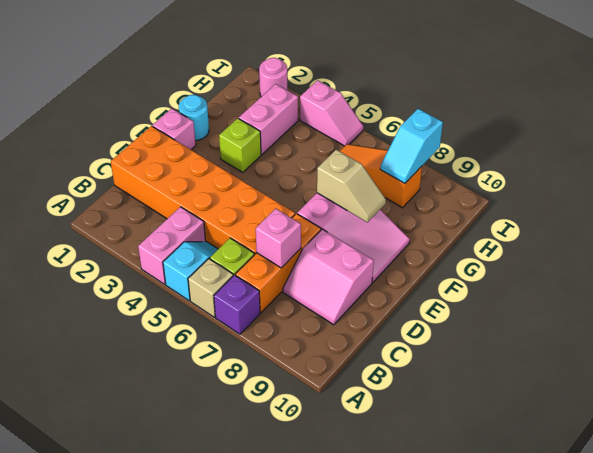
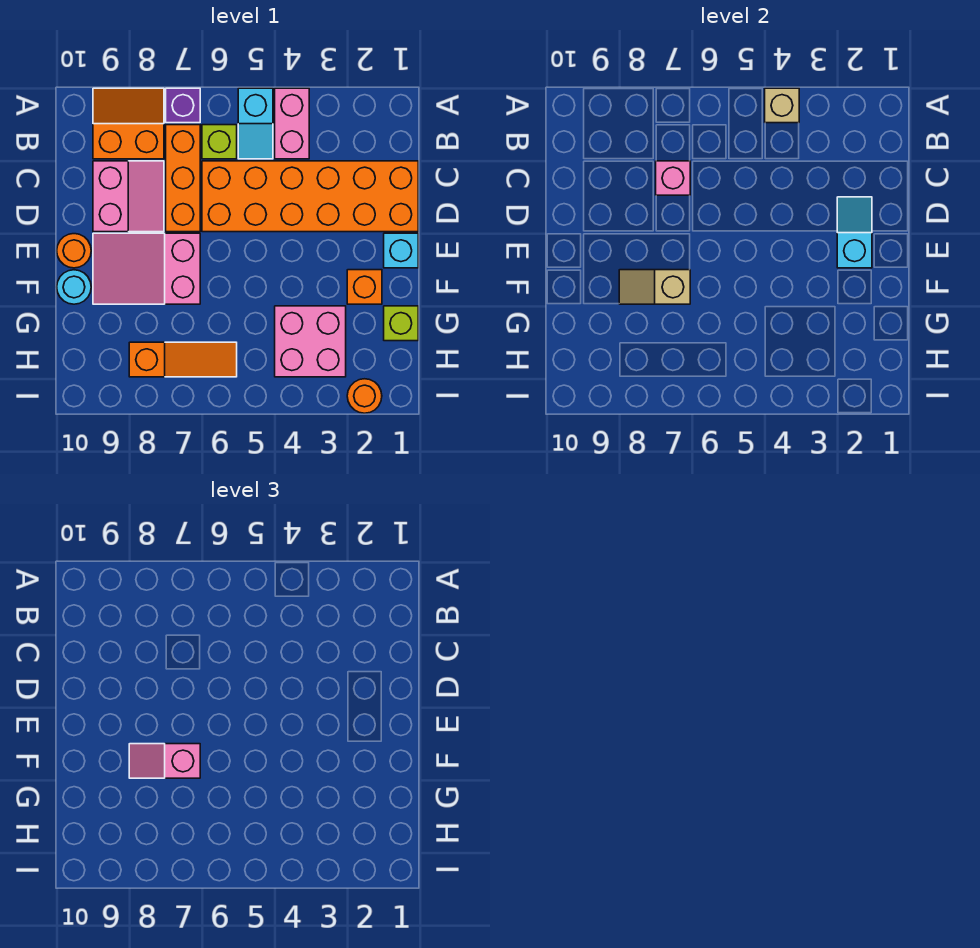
tan brick A6 level 1 -> tan brick A4 level 2
none -> orange slope A8:B9 level 1 top B
pink slope C8:D9 level 1 top D -> pink slope C8:D9 level 1 top 9
pink brick E1 level 1 -> cyan brick E1 level 1
none -> orange round brick E10 level 1
cyan round brick F1 level 1 -> cyan round brick F10 level 1
none -> orange brick F2 level 1
lime brick F3 level 1 -> lime brick G1 level 1
pink brick G3:H3 level 1 -> pink brick G3:H4 level 1
cyan slope H8:I8 level 2 top I -> cyan slope D2:E2 level 2 top E
pink round brick I2 level 1 -> orange round brick I2 level 1
pink slope I4:I5 level 1 top 4 -> pink slope F7:F8 level 3 top 7

